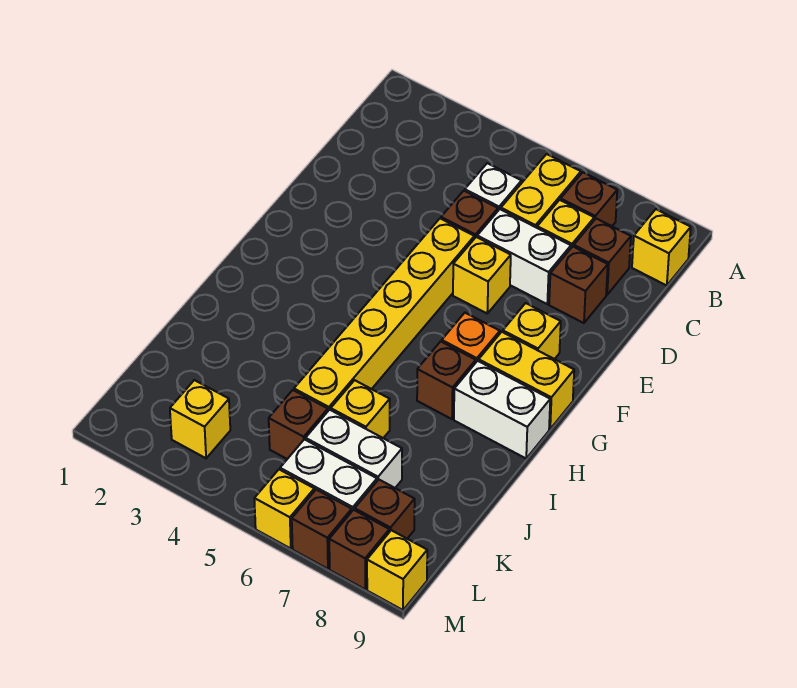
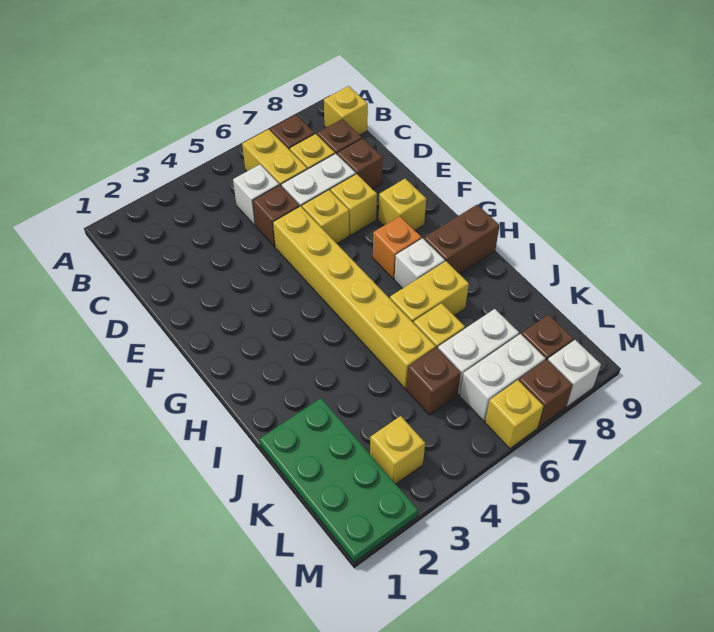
yellow brick G8:G9 level 1 -> yellow brick I6:I7 level 1
brown brick H7 level 1 -> white brick H7 level 1
white brick H8:H9 level 1 -> brown brick H8:H9 level 1
none -> green plate J1:M2 level 1
brown brick M8 level 1 -> white brick M8 level 1
yellow brick M9 level 1 -> yellow brick E7 level 1

